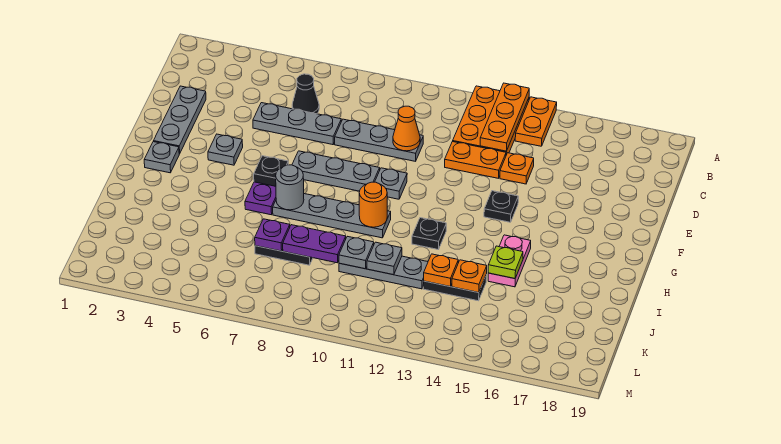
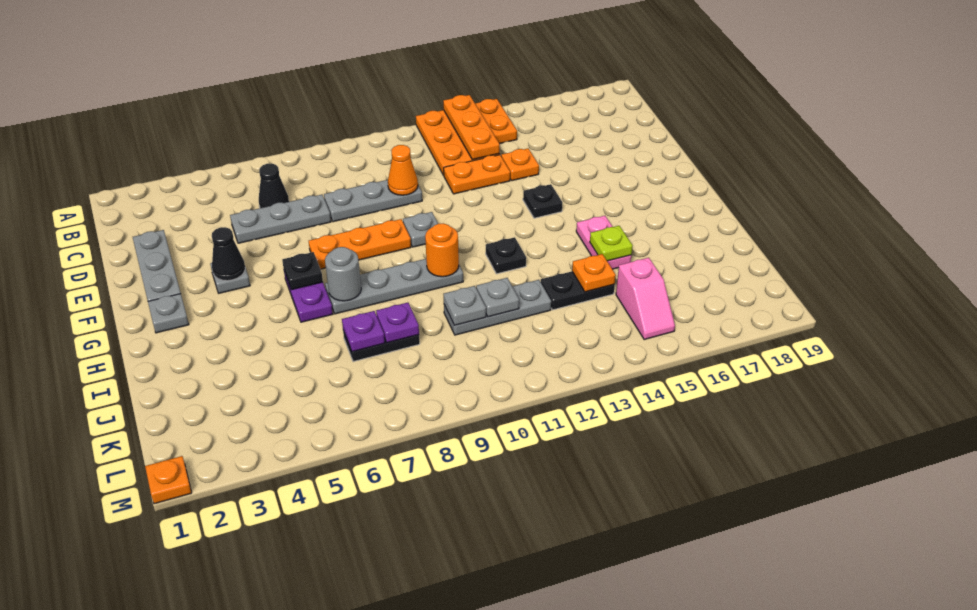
none -> black cone F4 level 2
grey plate F7:F9 level 1 -> orange plate F7:F9 level 1
purple plate J8:J9 level 2 -> purple plate J8 level 2
orange plate J13 level 2 -> orange plate M1 level 1
none -> pink slope K15:L15 level 1 top K

